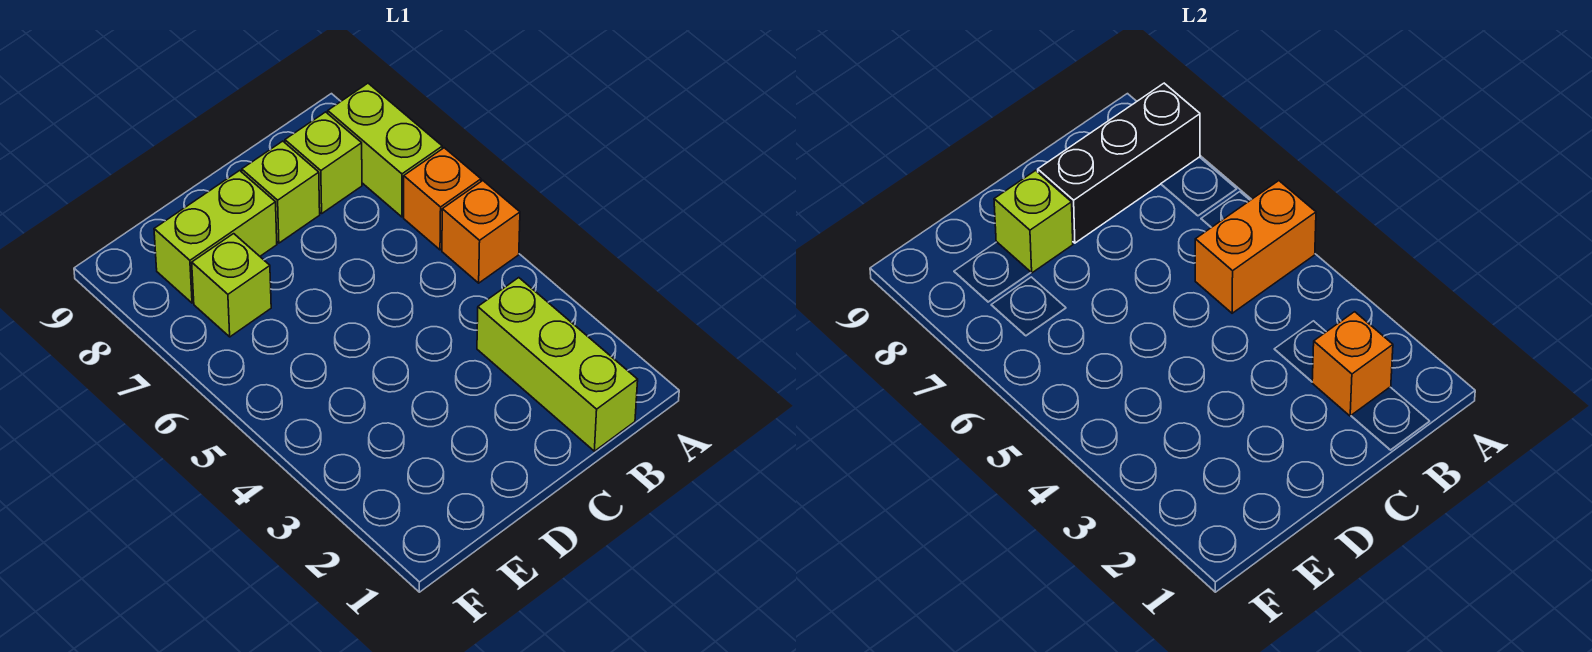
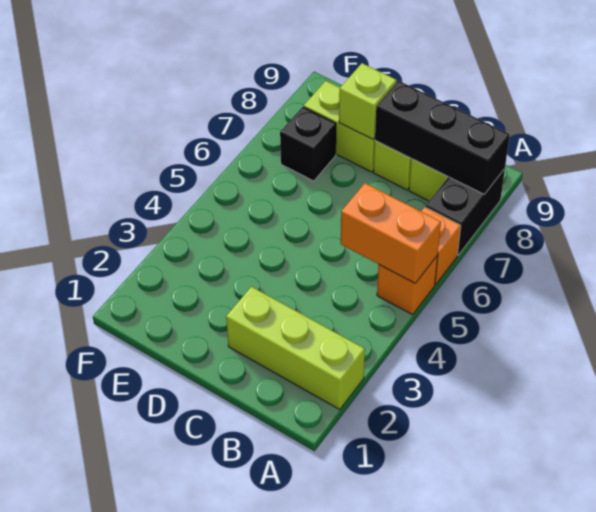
lime brick A7:A8 level 1 -> black brick A7:A8 level 1
lime brick B1:B3 level 1 -> lime brick A2:C2 level 1
orange brick B2 level 2 -> none
lime brick E7 level 1 -> black brick E7 level 1

